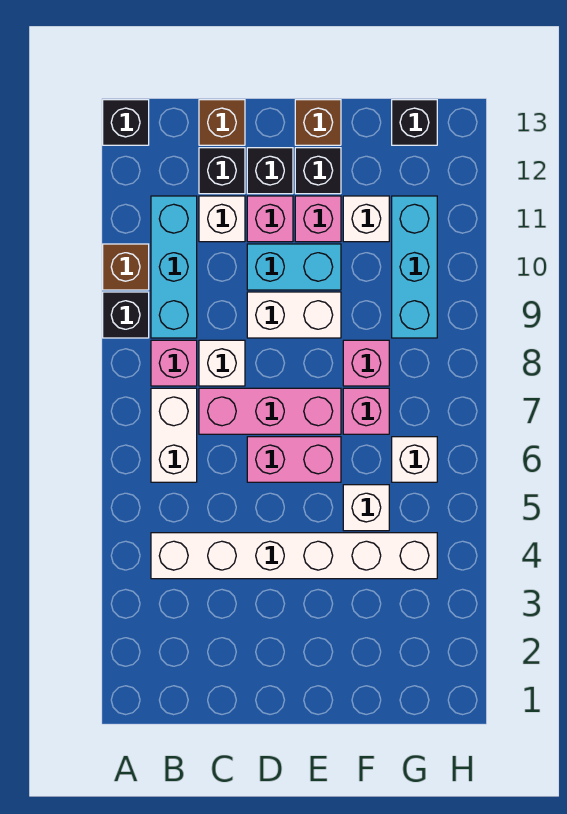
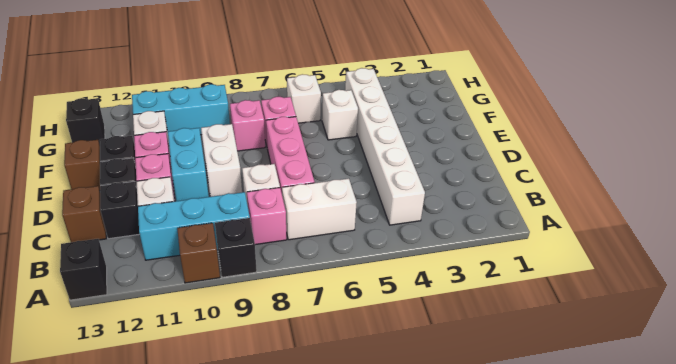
pink brick D6:E6 level 1 -> none

